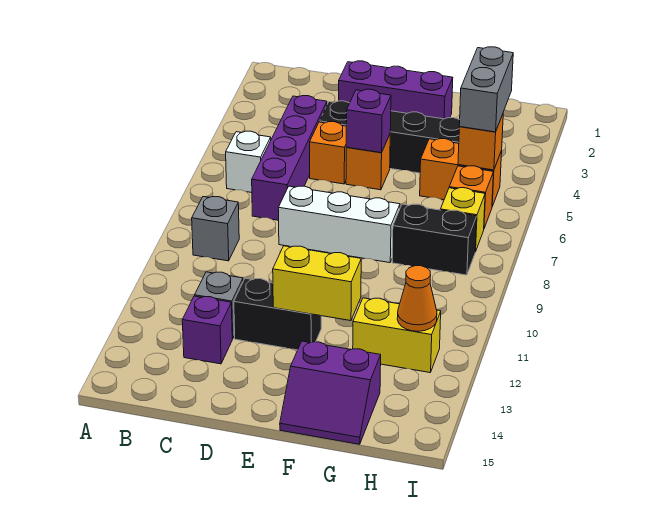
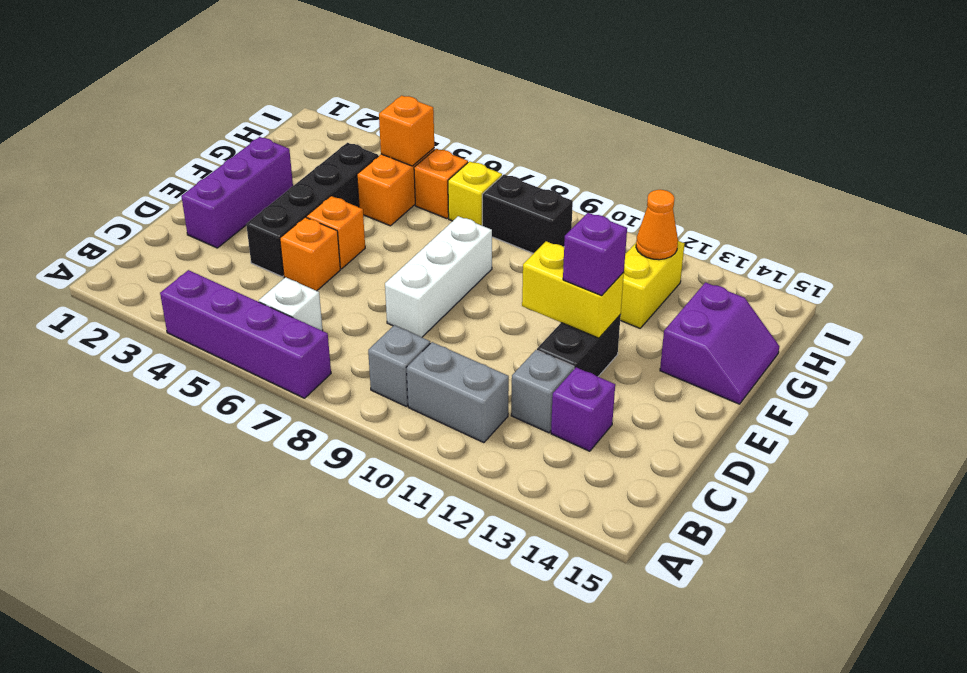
purple brick C4:C7 level 1 -> purple brick A4:A7 level 1
purple brick E5 level 2 -> purple brick E12 level 3
yellow brick E12:F12 level 2 -> yellow brick E11:E12 level 2
black brick G8:H8 level 1 -> black brick H8:H9 level 1
grey brick H4:H5 level 3 -> grey brick B10:B11 level 1

